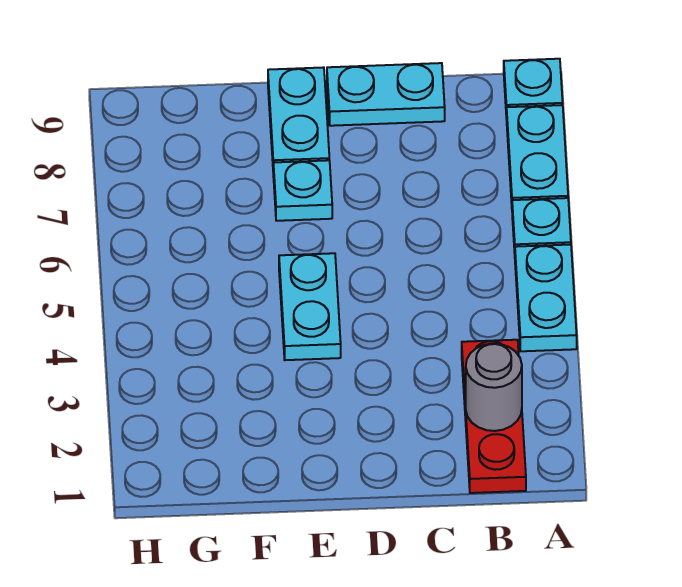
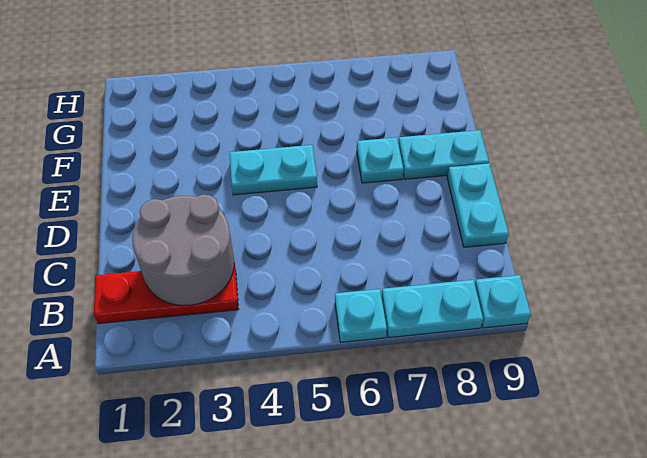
cyan plate A4:A5 level 1 -> none
grey round brick B2 level 2 -> grey round brick B2:C3 level 2

